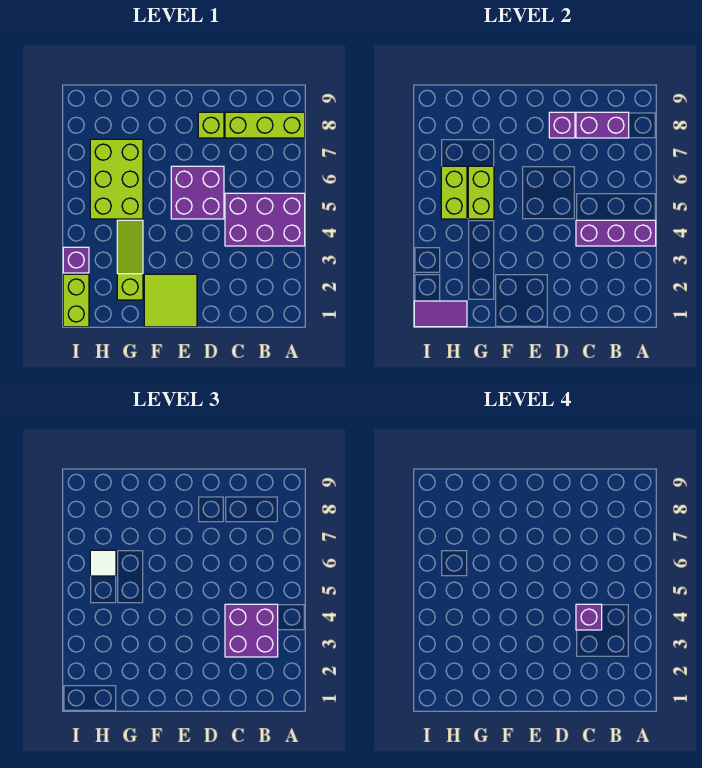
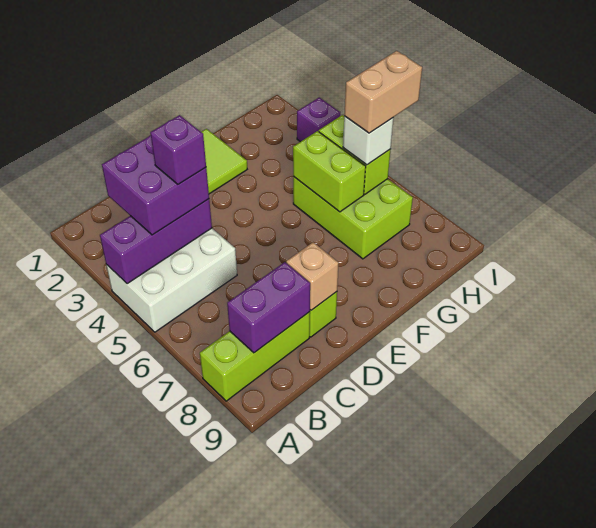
purple brick A4:C5 level 1 -> white brick A4:C5 level 1
purple brick D5:E6 level 1 -> none
purple brick D8 level 2 -> tan brick D8 level 2
lime slope G2:G4 level 1 top 2 -> none
purple tile H1:I1 level 2 -> none
white tile H6 level 3 -> white brick H6 level 3
none -> tan brick H6:I6 level 4
lime brick I1:I2 level 1 -> none

